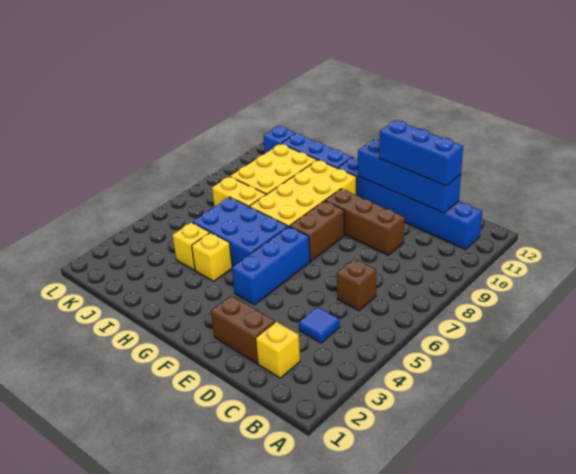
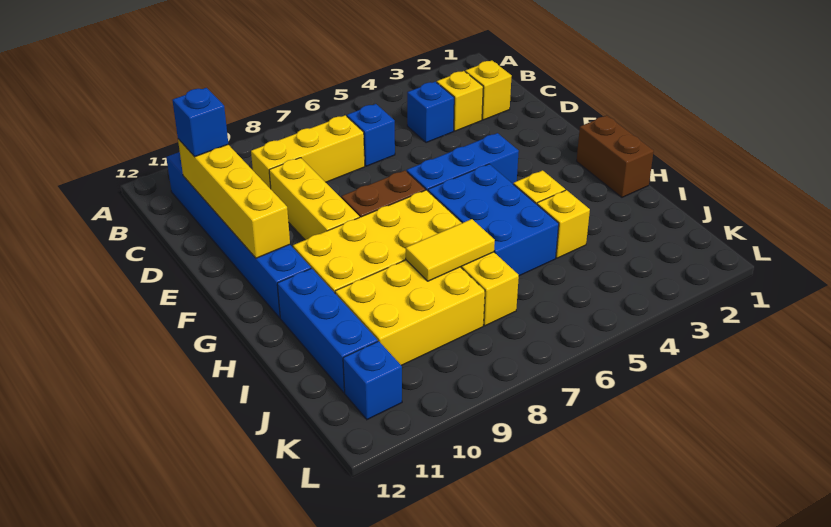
none -> yellow brick C3 level 1
blue tile C4 level 1 -> blue brick C4 level 1
brown brick C6 level 1 -> blue brick C6 level 1
none -> yellow brick C7:C9 level 1
blue brick C11:F11 level 2 -> yellow brick C11:F11 level 2
blue brick C11:E11 level 3 -> blue brick C11 level 3
brown brick D2:E2 level 1 -> brown brick G1:H1 level 1
brown brick D9:F9 level 1 -> yellow brick D9:F9 level 1
none -> yellow tile I7:I8 level 2

